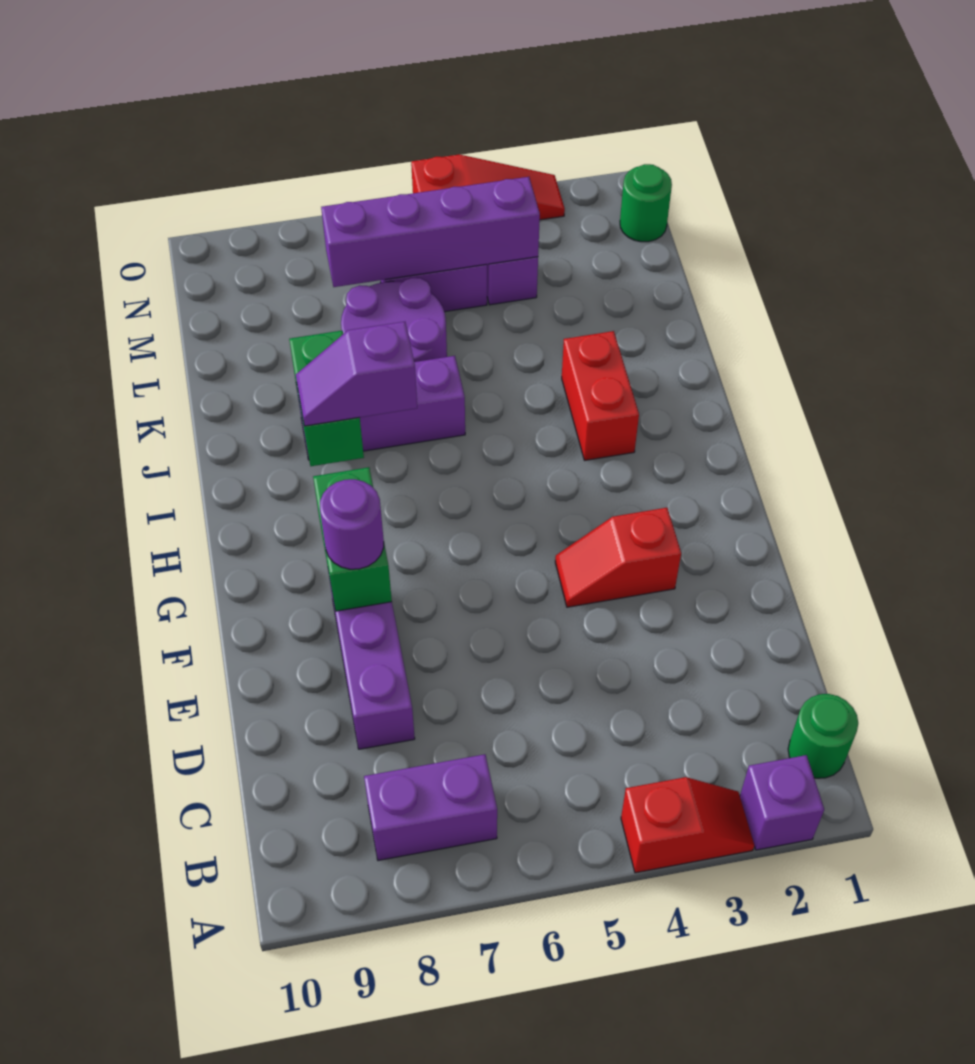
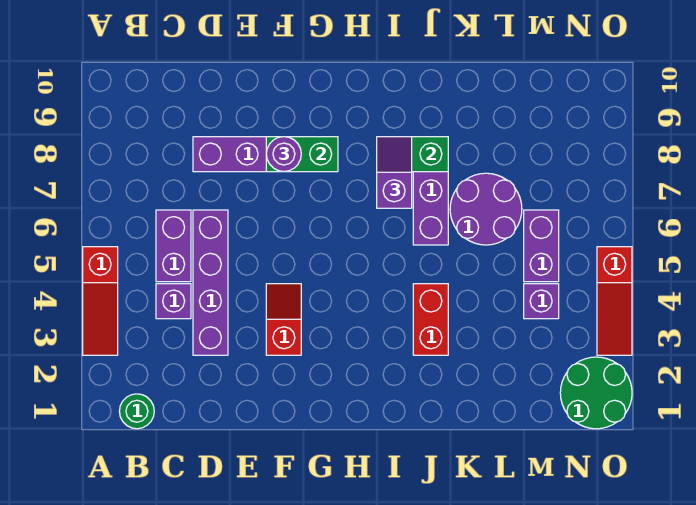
purple brick A2 level 1 -> purple brick C4 level 1
red slope A3:A4 level 1 top 4 -> red slope A3:A5 level 1 top 5
purple brick B7:B8 level 1 -> purple brick C5:C6 level 1
red brick I3:J3 level 1 -> red brick J3:J4 level 1
purple brick M4:M7 level 2 -> purple brick D3:D6 level 1
green round brick N1 level 1 -> green round brick N1:O2 level 1

